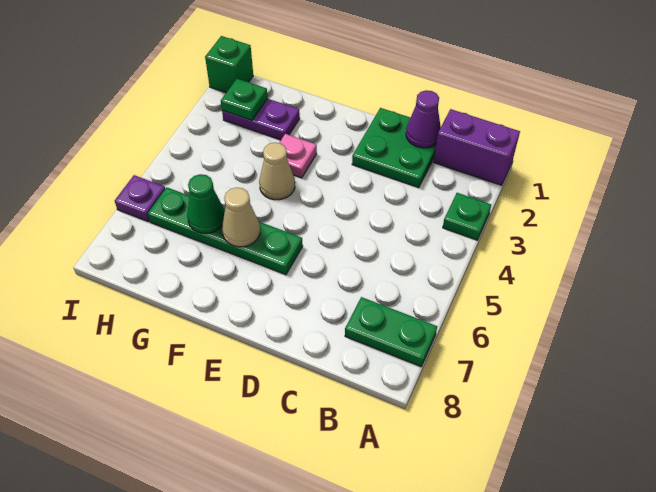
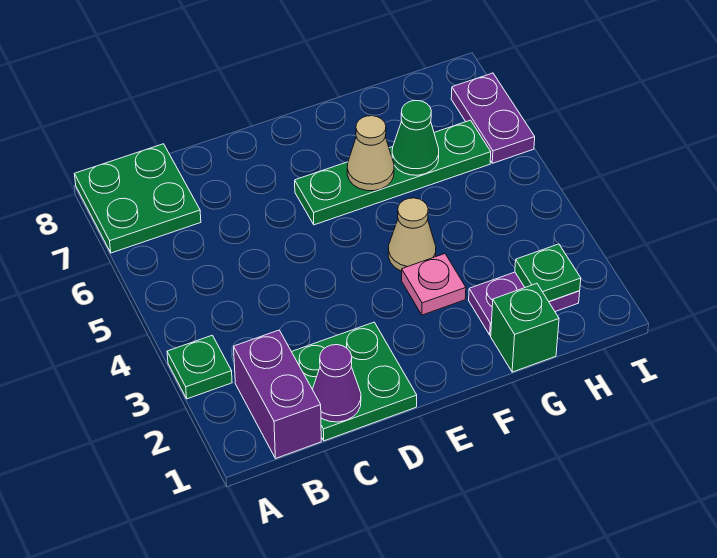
purple brick A1:B1 level 1 -> purple brick B1:B2 level 1
green plate A7:B7 level 1 -> green plate A7:B8 level 1
green brick I1 level 1 -> green brick G1 level 1
purple plate I6 level 1 -> purple plate I6:I7 level 1

